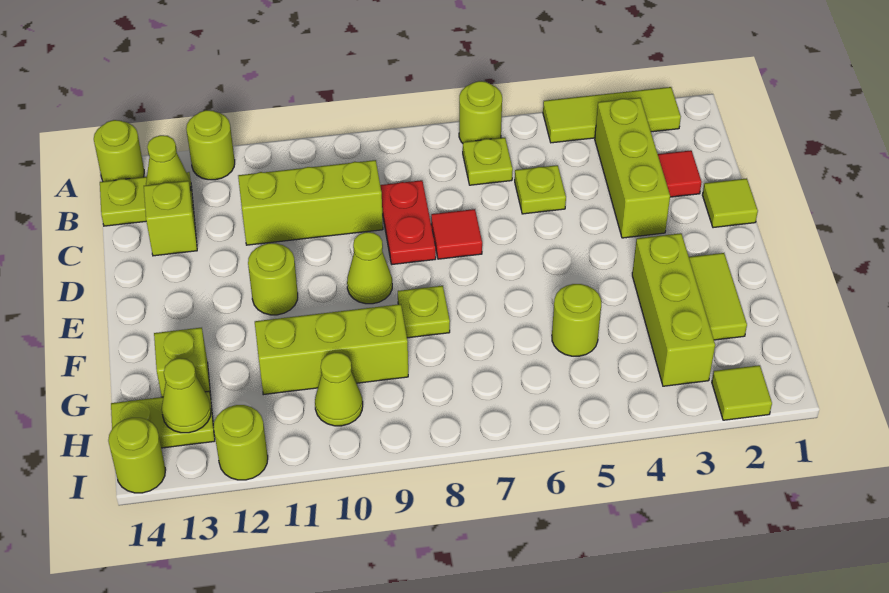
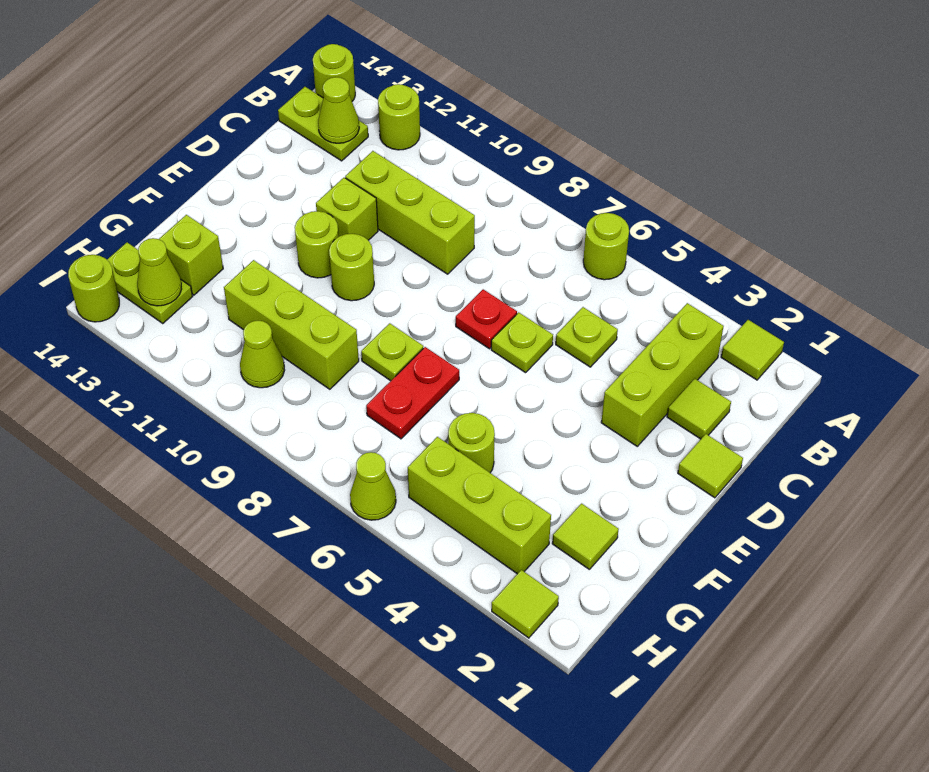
lime tile A2:A4 level 1 -> lime tile A2 level 1
lime plate B6 level 1 -> lime plate D6 level 1
red tile C2 level 1 -> lime tile C2 level 1
red plate C8:D8 level 1 -> red plate F7:G7 level 1
lime brick C13 level 1 -> lime brick D11 level 1
red tile D7 level 1 -> red plate D7 level 1
lime cone E9 level 1 -> lime cone I6 level 1
lime tile F2:G2 level 1 -> lime tile G2 level 1
lime brick F3:H3 level 1 -> lime brick H3:H5 level 1
lime round brick I12 level 1 -> lime round brick E10 level 1

